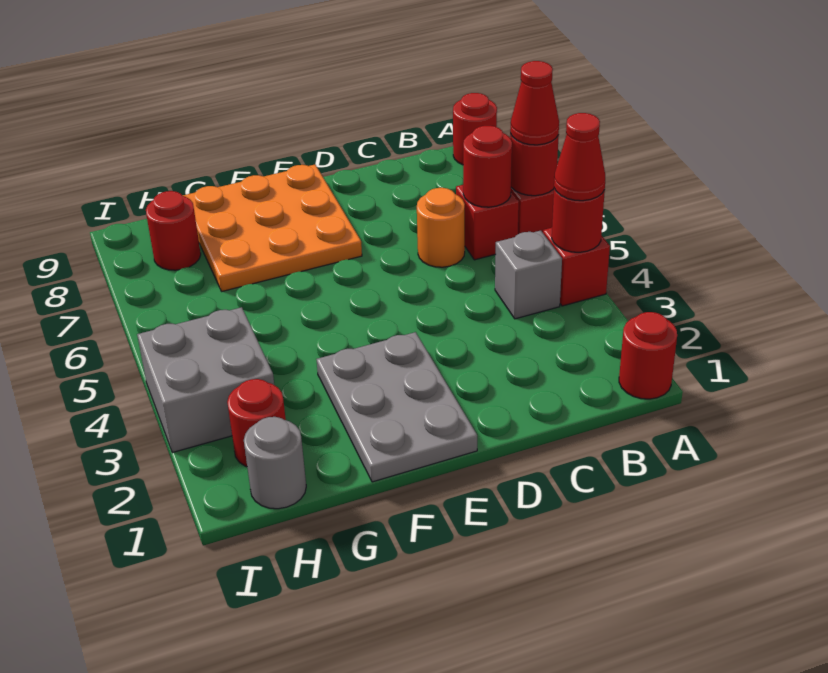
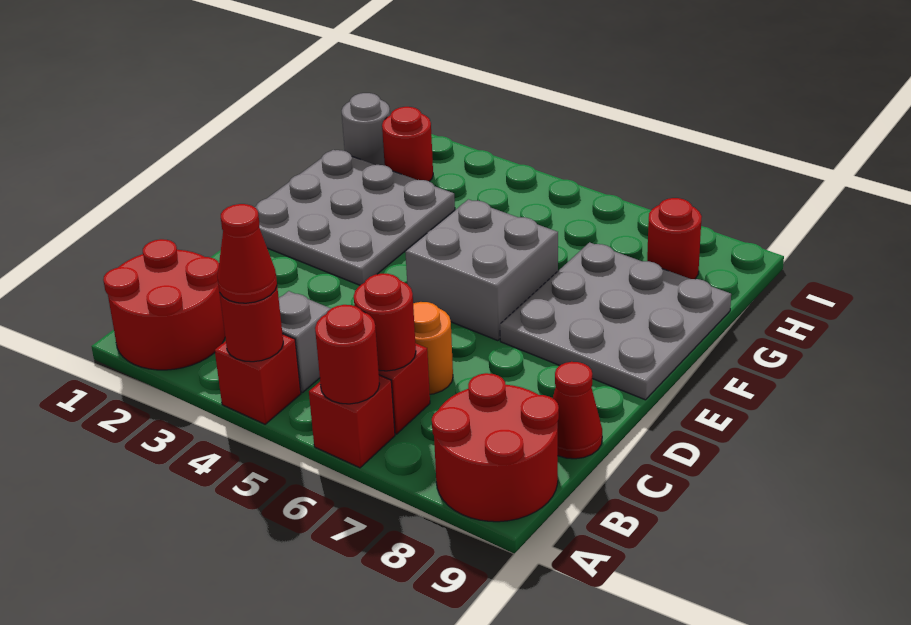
red round brick A1 level 1 -> red round brick A1:B2 level 1
red cone A6 level 3 -> red cone C9 level 1
red round brick A9 level 1 -> red round brick A8:B9 level 1
grey plate E1:F3 level 1 -> grey plate E1:G3 level 1
orange plate E7:G9 level 1 -> grey plate E7:G9 level 1
grey brick H3:I4 level 1 -> grey brick E5:F6 level 1

